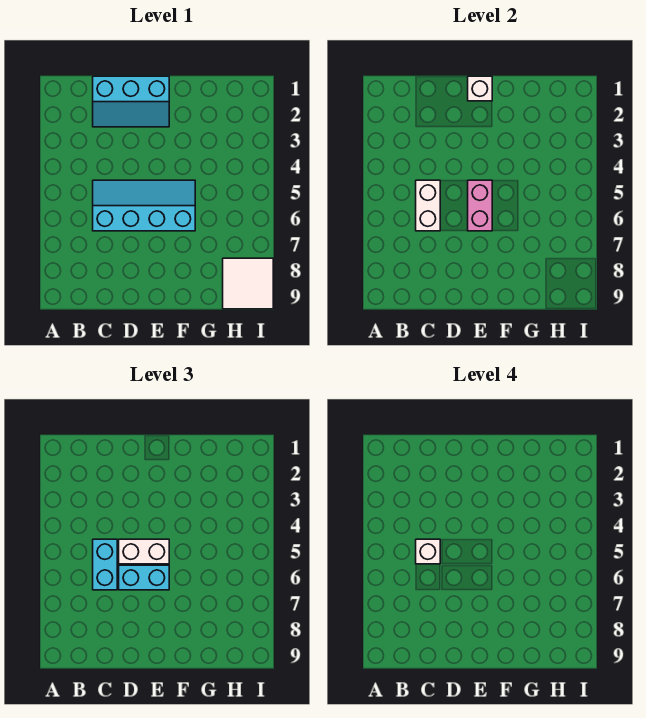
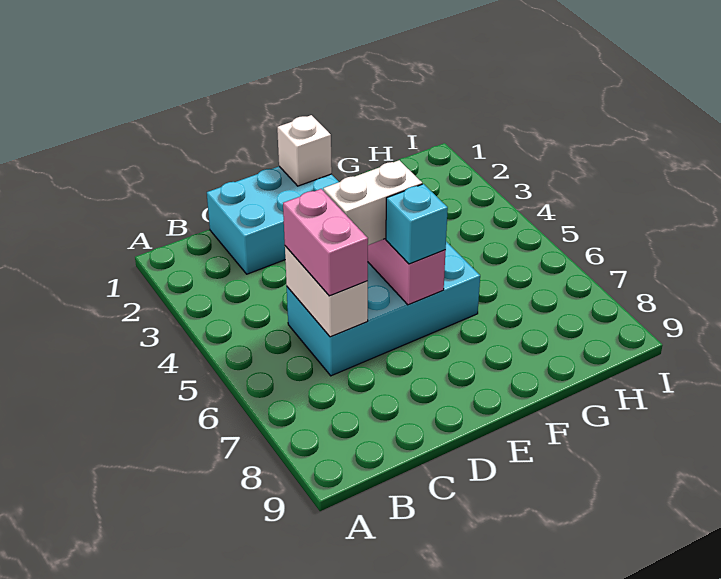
cyan slope C1:E2 level 1 top 1 -> cyan brick C1:E2 level 1
cyan slope C5:F6 level 1 top 6 -> cyan brick C5:F6 level 1
cyan brick C5:C6 level 3 -> pink brick C5:C6 level 3
white brick C5 level 4 -> none
cyan brick D6:E6 level 3 -> cyan brick E6 level 3
white tile H8:I9 level 1 -> none

